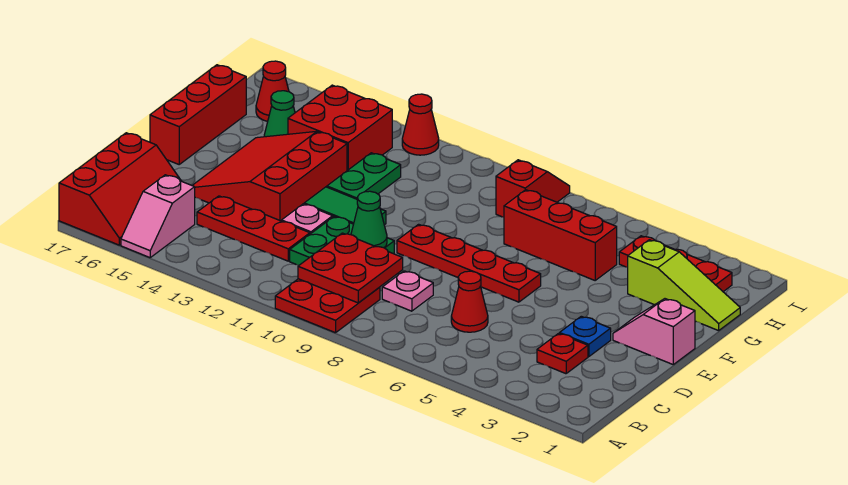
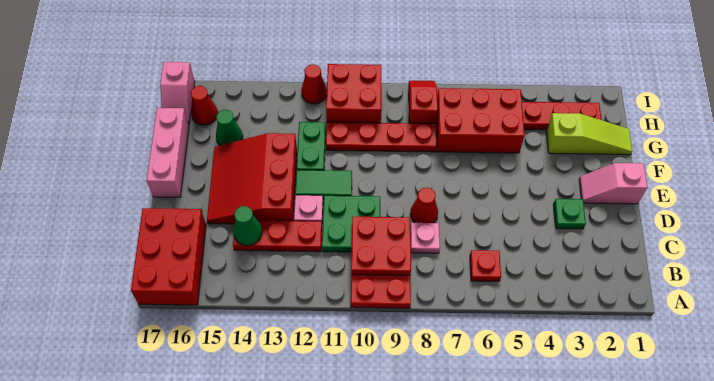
pink slope A15:B15 level 1 top B -> pink slope H17:I17 level 1 top I
red slope A16:C17 level 1 top 17 -> red brick A16:C17 level 1
red plate C3 level 1 -> red plate B6 level 1
red cone C6 level 1 -> red cone D8 level 1
blue plate D3 level 1 -> green plate D3 level 1
green cone D10 level 2 -> green cone C14 level 2
red plate E6:E9 level 1 -> red plate G8:G11 level 1
red brick E17:G17 level 1 -> pink brick E17:G17 level 1
red brick G5:G7 level 1 -> red brick G5:H7 level 1
red brick G13:H14 level 1 -> red brick H10:I11 level 1

